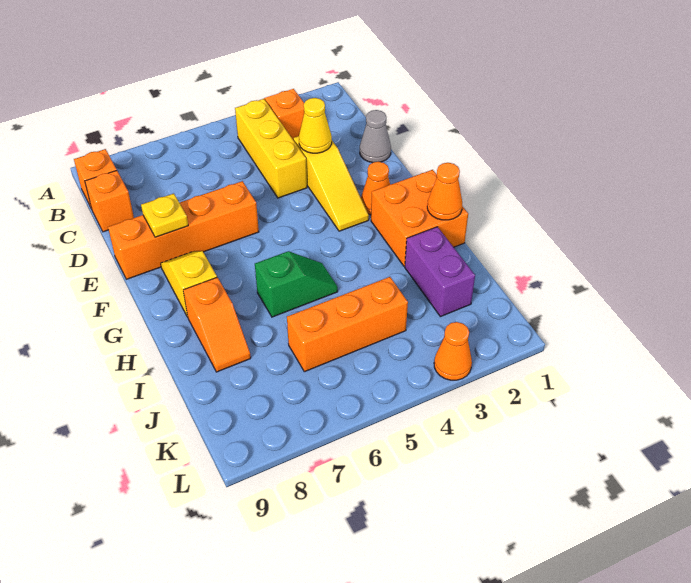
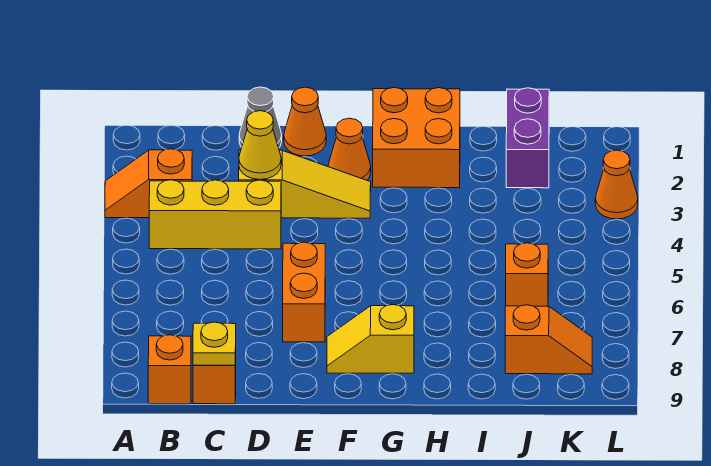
orange brick E6:E9 level 1 -> orange brick E6:E7 level 1
yellow plate E8 level 2 -> yellow plate C9 level 2
orange cone H1 level 2 -> orange cone E1 level 1
green slope H5:H6 level 1 top 6 -> none
orange slope H8:I8 level 1 top H -> orange slope J8:K8 level 1 top J
purple brick I2:J2 level 1 -> purple brick J1:J2 level 1
orange brick J4:J6 level 1 -> orange brick J6 level 1

